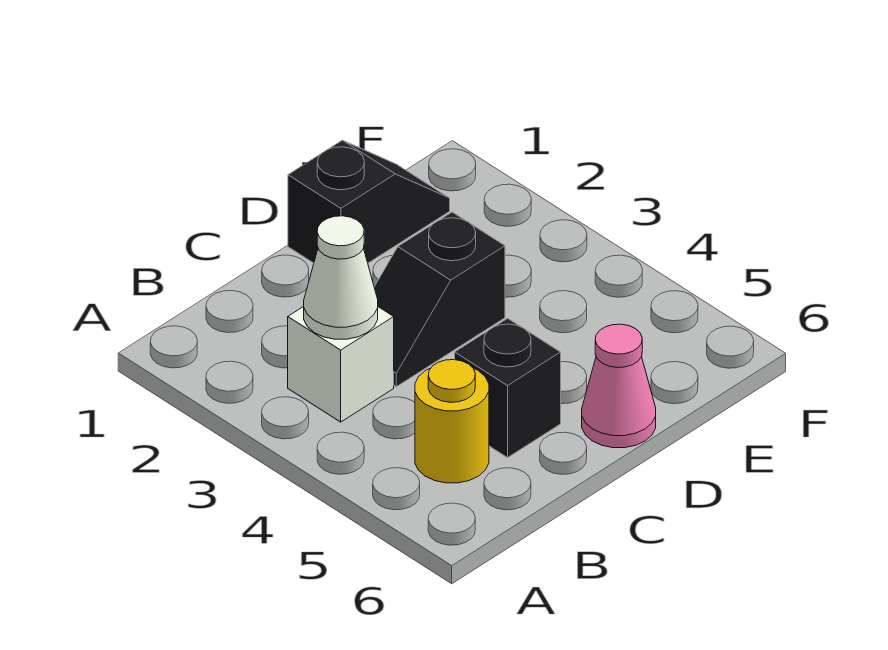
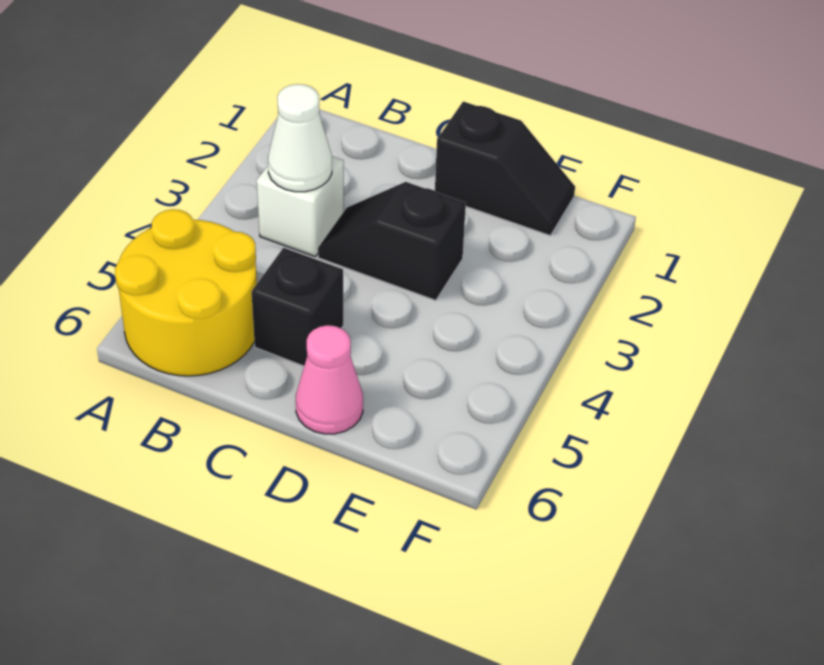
yellow round brick B5 level 1 -> yellow round brick A5:B6 level 1

